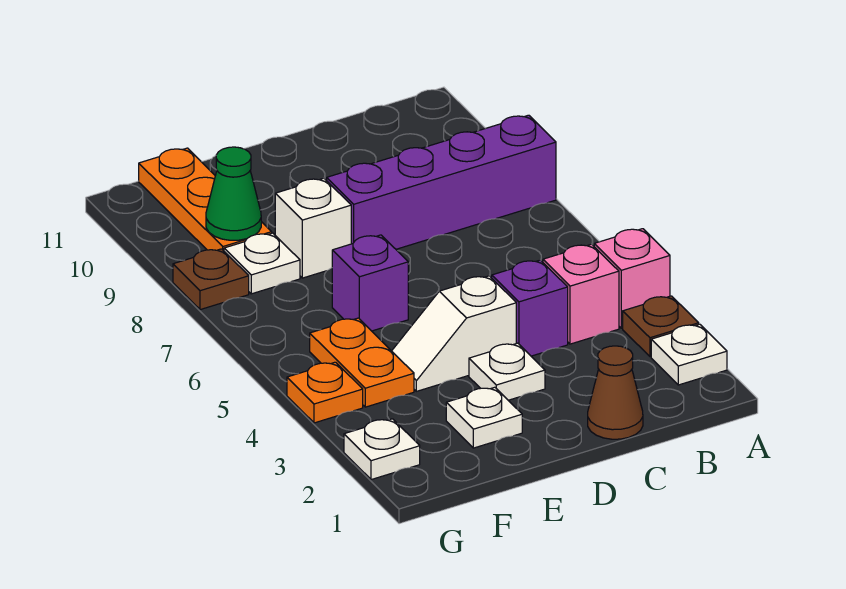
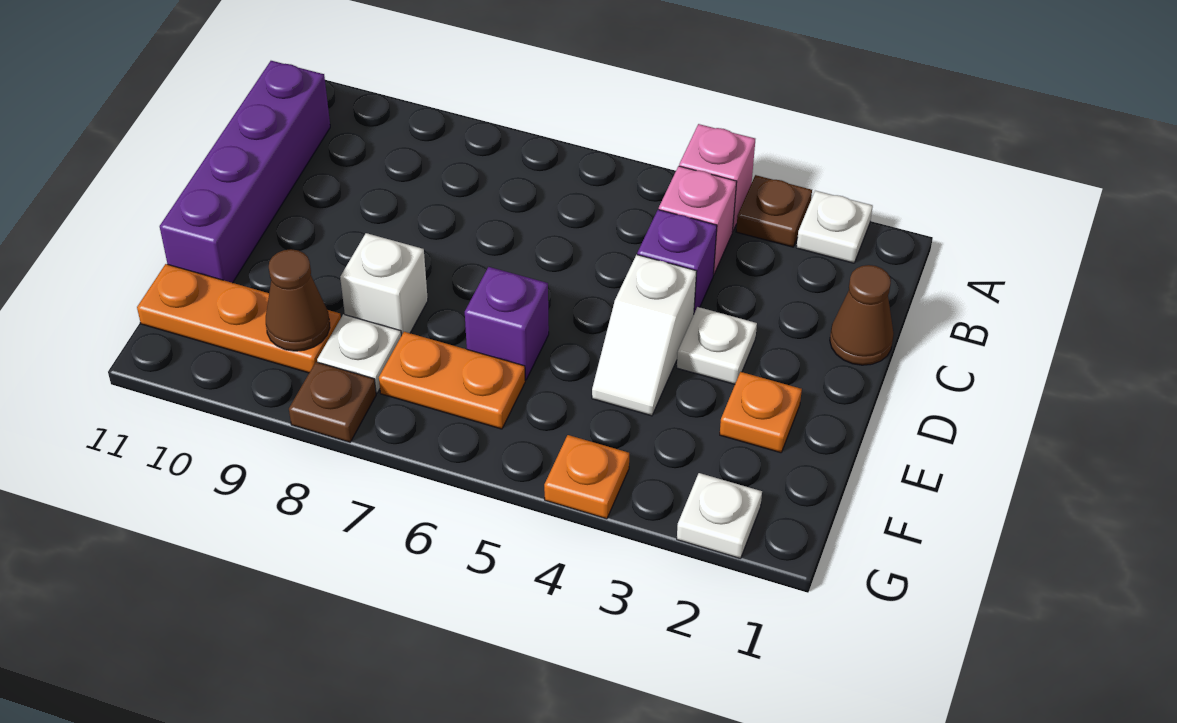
purple brick A8:D8 level 1 -> purple brick B11:E11 level 1
white plate E2 level 1 -> orange plate E2 level 1
orange plate F4:F5 level 1 -> orange plate F6:F7 level 1
green cone F9 level 2 -> brown cone F9 level 2

